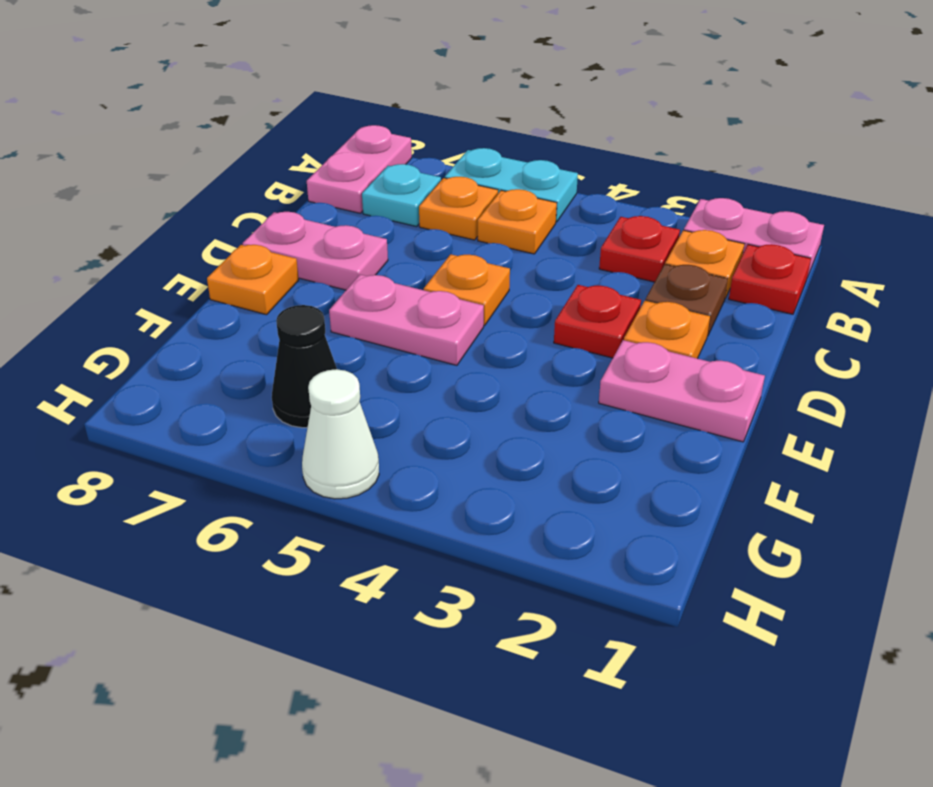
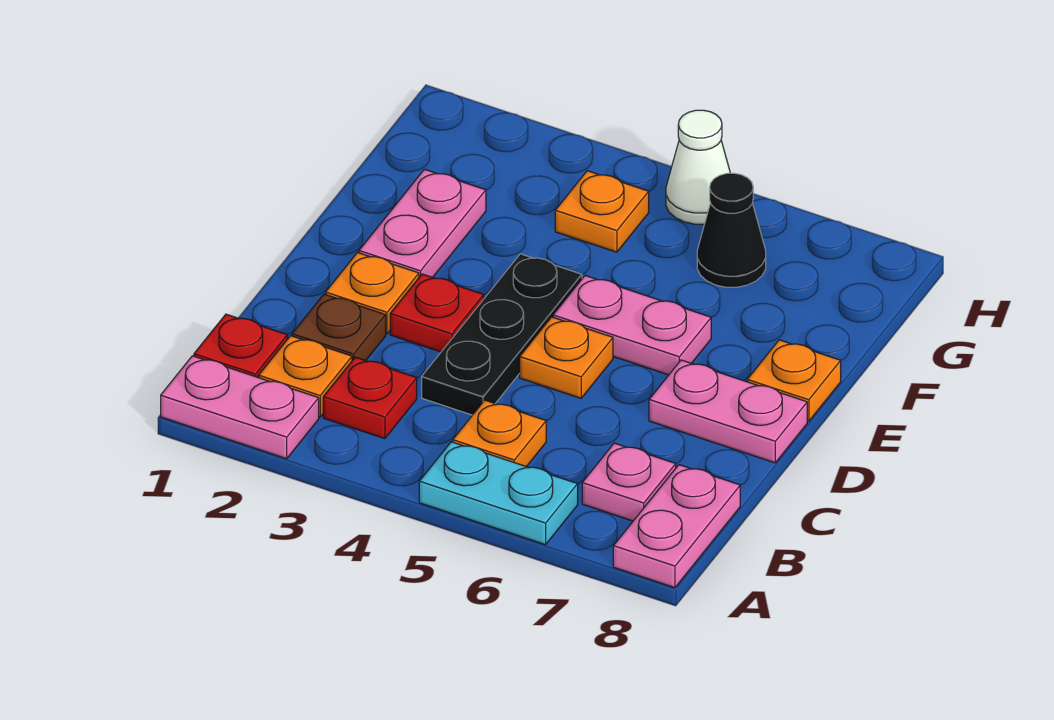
orange plate B6 level 1 -> orange plate G4 level 1
cyan plate B7 level 1 -> pink plate B7 level 1
none -> black plate C4:E4 level 1
pink plate E1:E2 level 1 -> pink plate E2:F2 level 1

